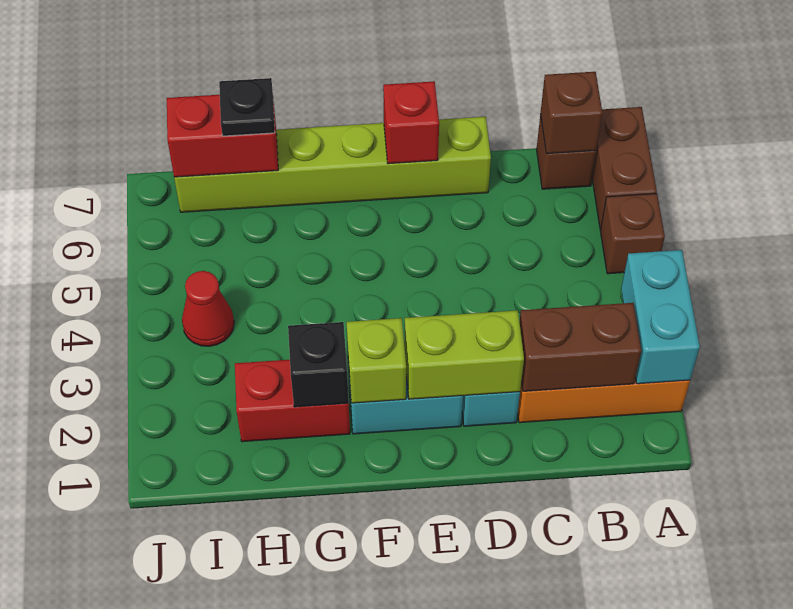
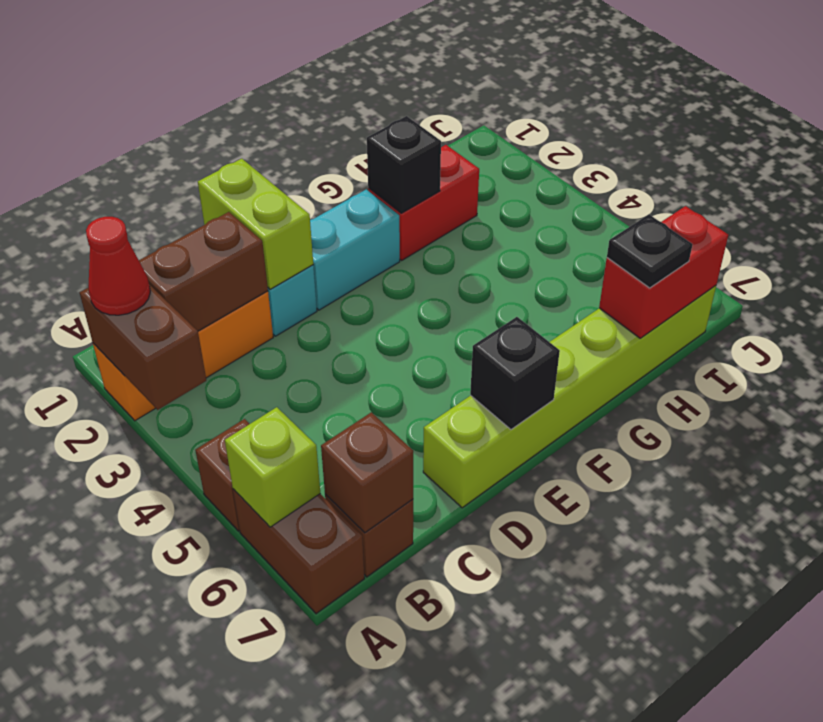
cyan brick A2:A3 level 2 -> brown brick A2:A3 level 2
lime brick D2:E2 level 2 -> lime brick D1:D2 level 2
red brick E7 level 2 -> black brick E7 level 2
lime brick F2 level 2 -> lime brick A6 level 2
red cone I4 level 1 -> red cone A2 level 3

